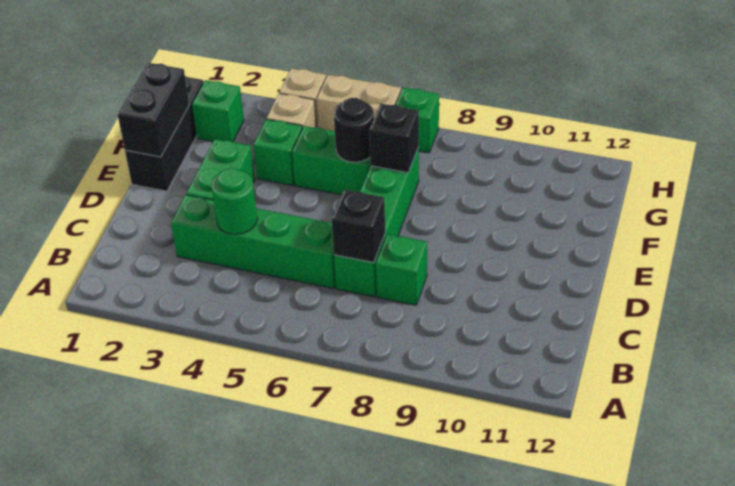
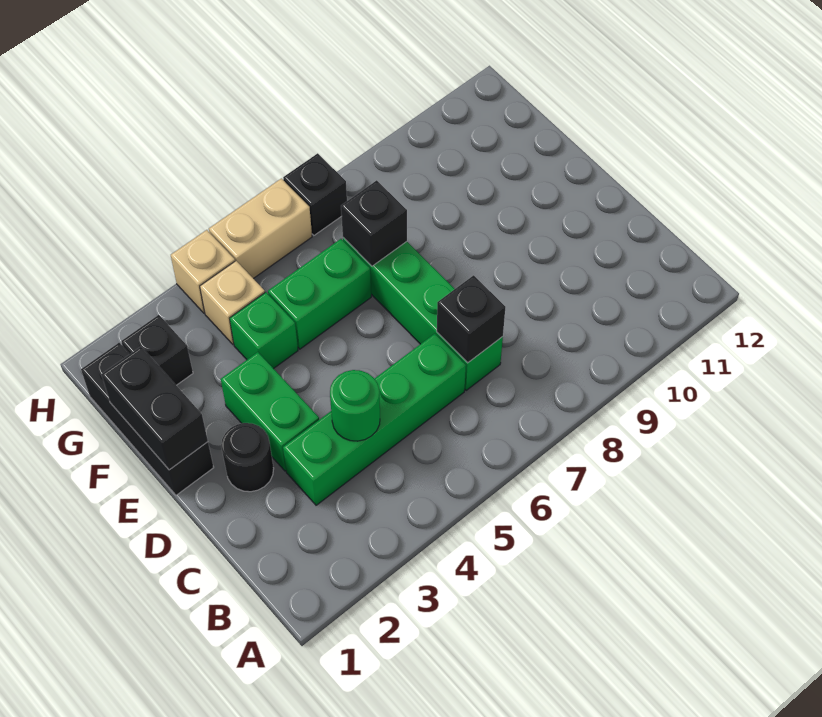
green brick C8 level 1 -> none
black round brick F6 level 2 -> black round brick D2 level 1
green brick G2 level 1 -> black brick G2 level 1
green brick H7 level 1 -> black brick H7 level 1

